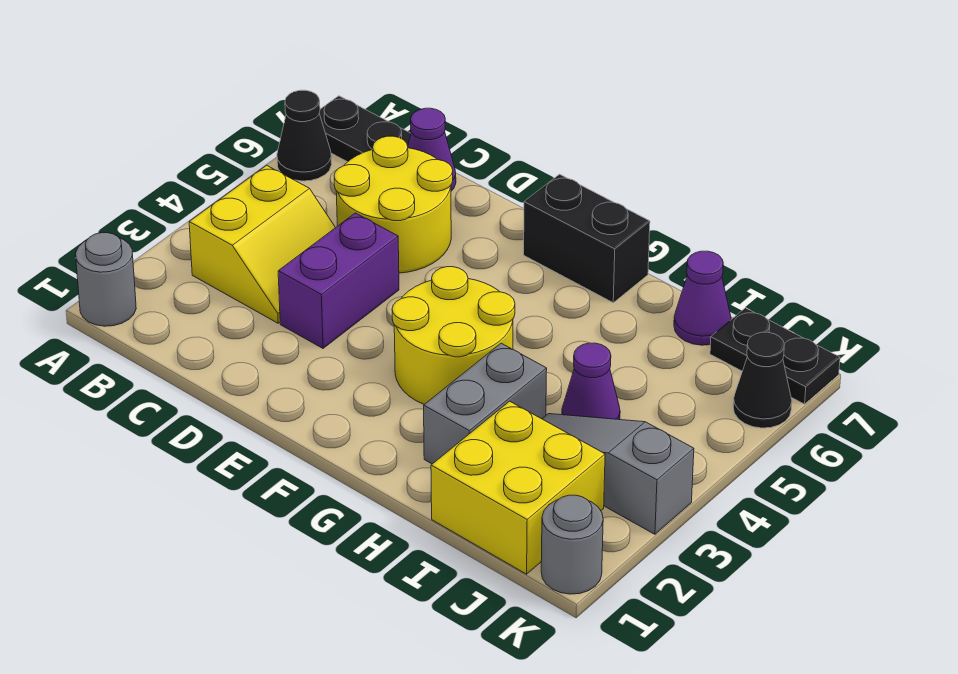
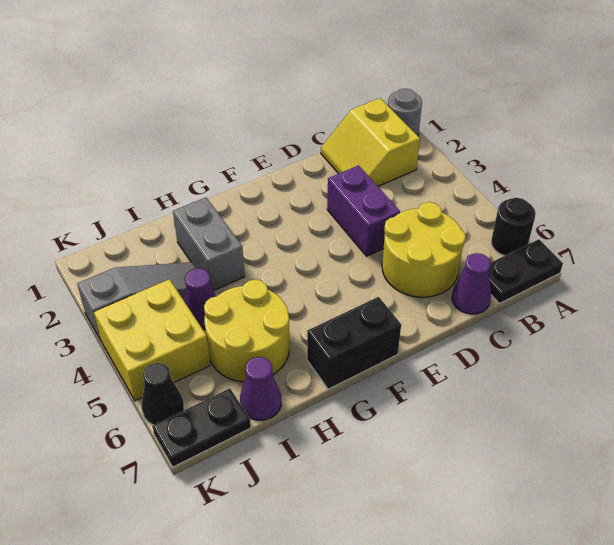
black cone A6 level 1 -> black round brick A6 level 1
yellow slope B3:C4 level 1 top B -> yellow slope B1:C2 level 1 top B
yellow round brick F3:G4 level 1 -> yellow round brick H5:I6 level 1
yellow brick I1:J2 level 1 -> yellow brick J4:K5 level 1
grey round brick K1 level 1 -> none

